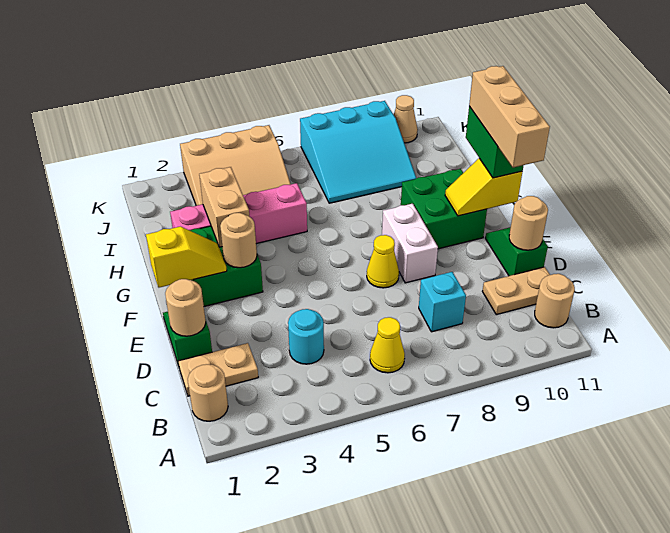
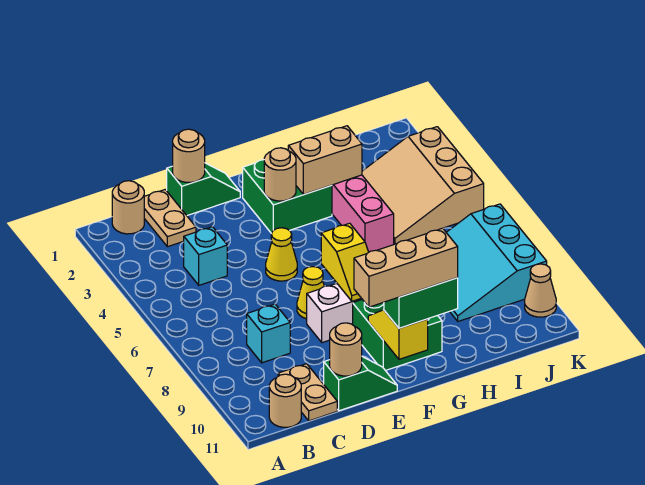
yellow cone B6 level 1 -> yellow cone E5 level 1
cyan round brick C4 level 1 -> cyan brick C4 level 1
yellow slope F1:F2 level 2 top 1 -> yellow slope F7:F8 level 2 top 7

